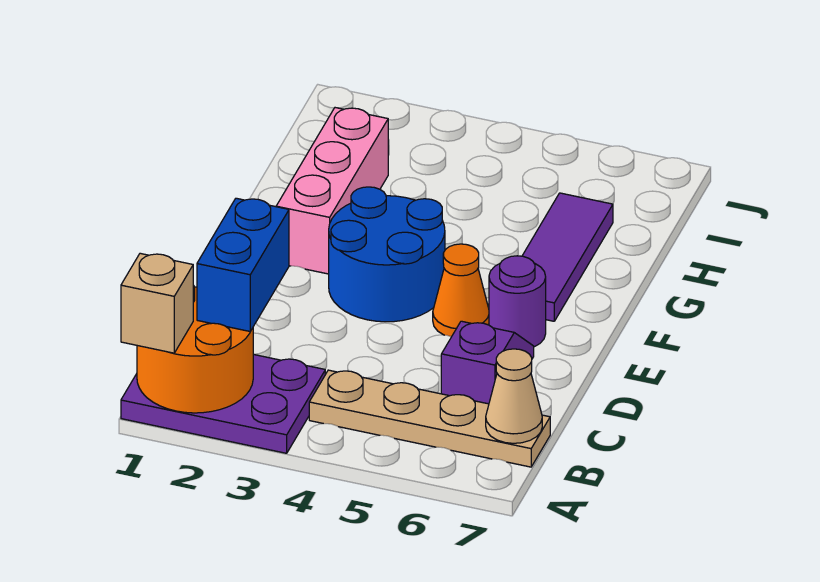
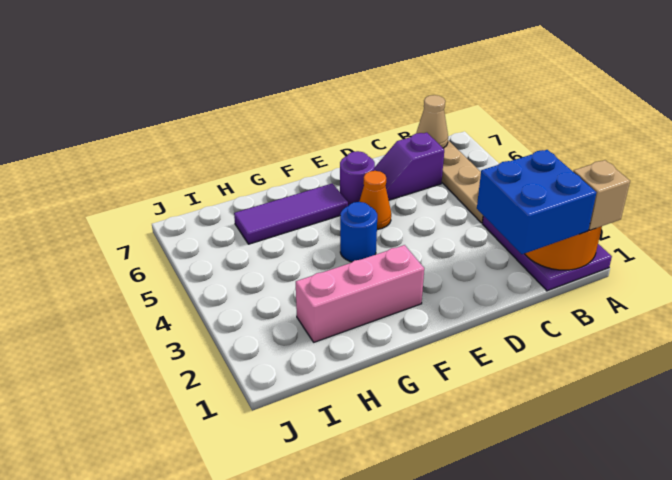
blue brick B2:C2 level 3 -> blue brick B1:C2 level 3
blue round brick E3:F4 level 1 -> blue round brick F4 level 1

